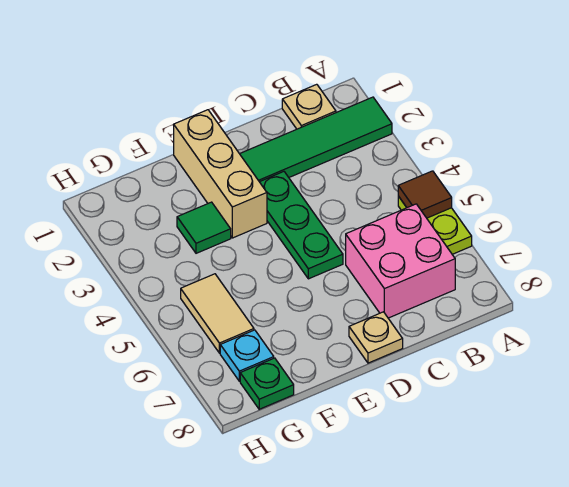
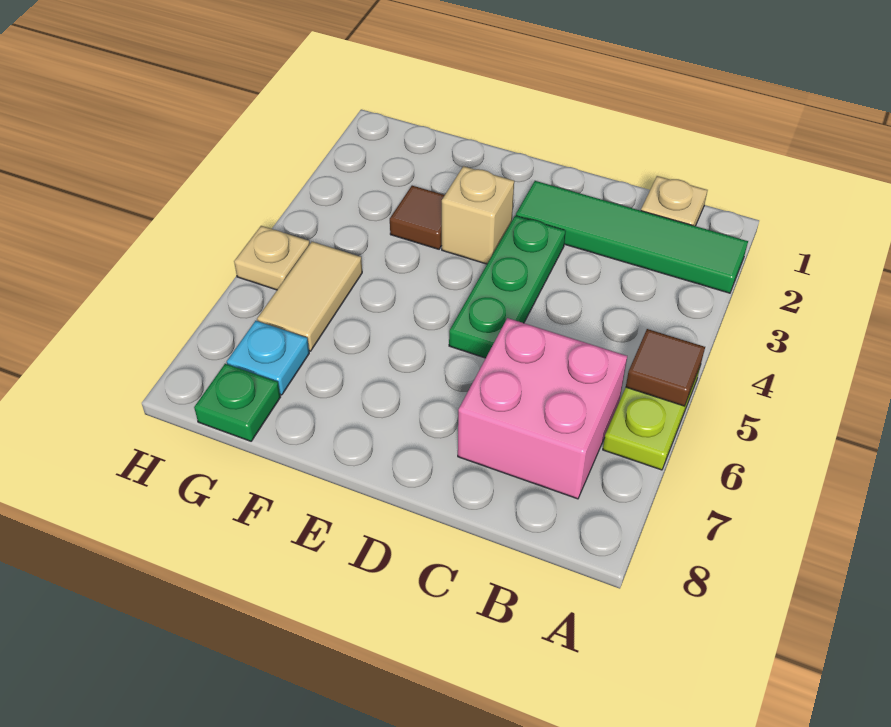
tan plate D8 level 1 -> tan plate H5 level 1
tan brick E1:E3 level 1 -> tan brick E3 level 1
green tile F3 level 1 -> brown tile F3 level 1

